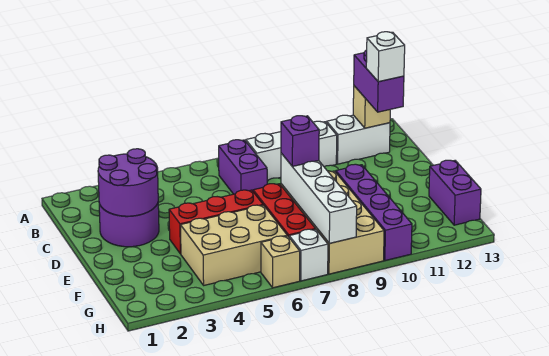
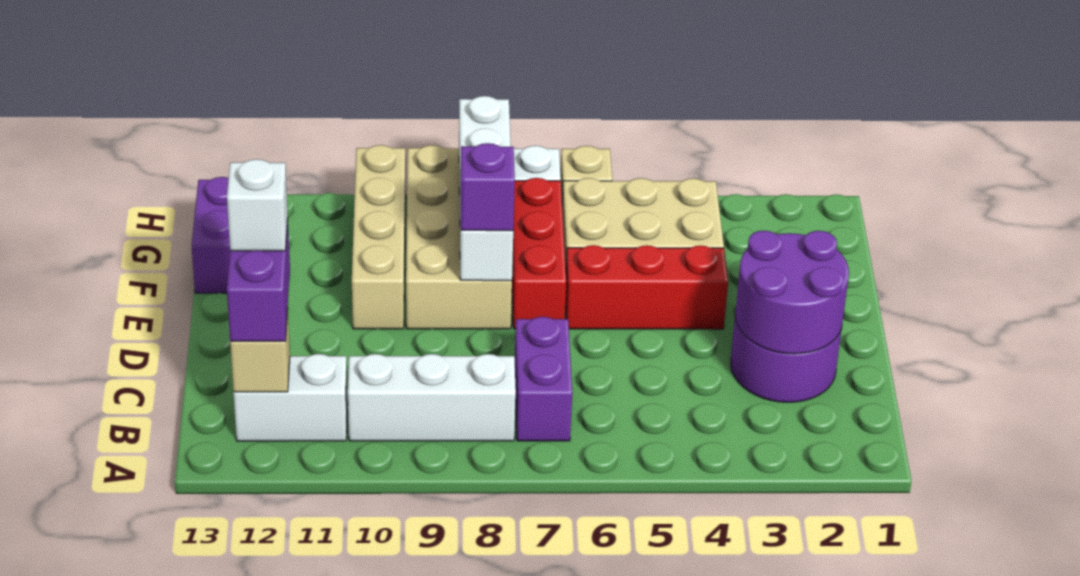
purple brick E10:H10 level 1 -> tan brick E10:H10 level 1

